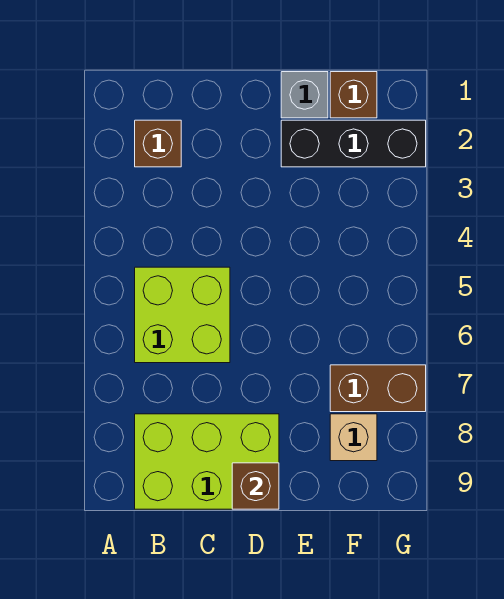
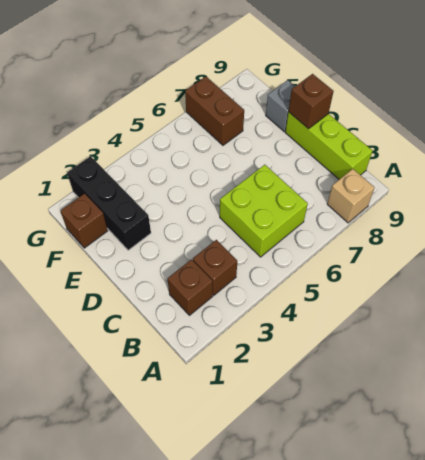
none -> brown brick B3 level 1
lime brick B8:D9 level 1 -> lime brick B9:D9 level 1
grey brick E1 level 1 -> grey brick E9 level 1
tan brick F8 level 1 -> tan brick A8 level 1

